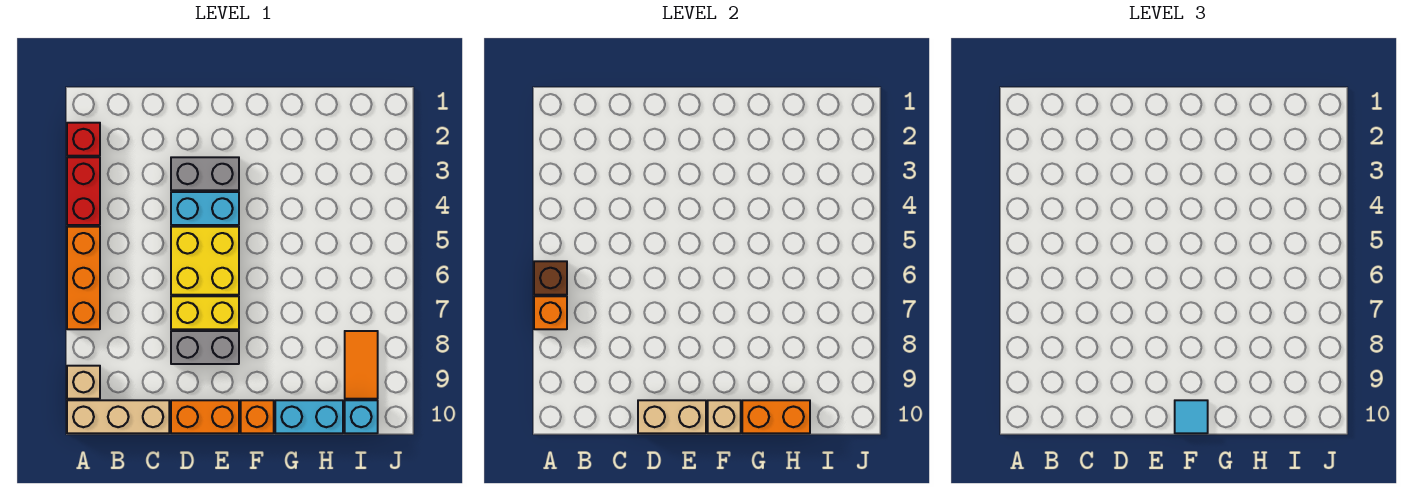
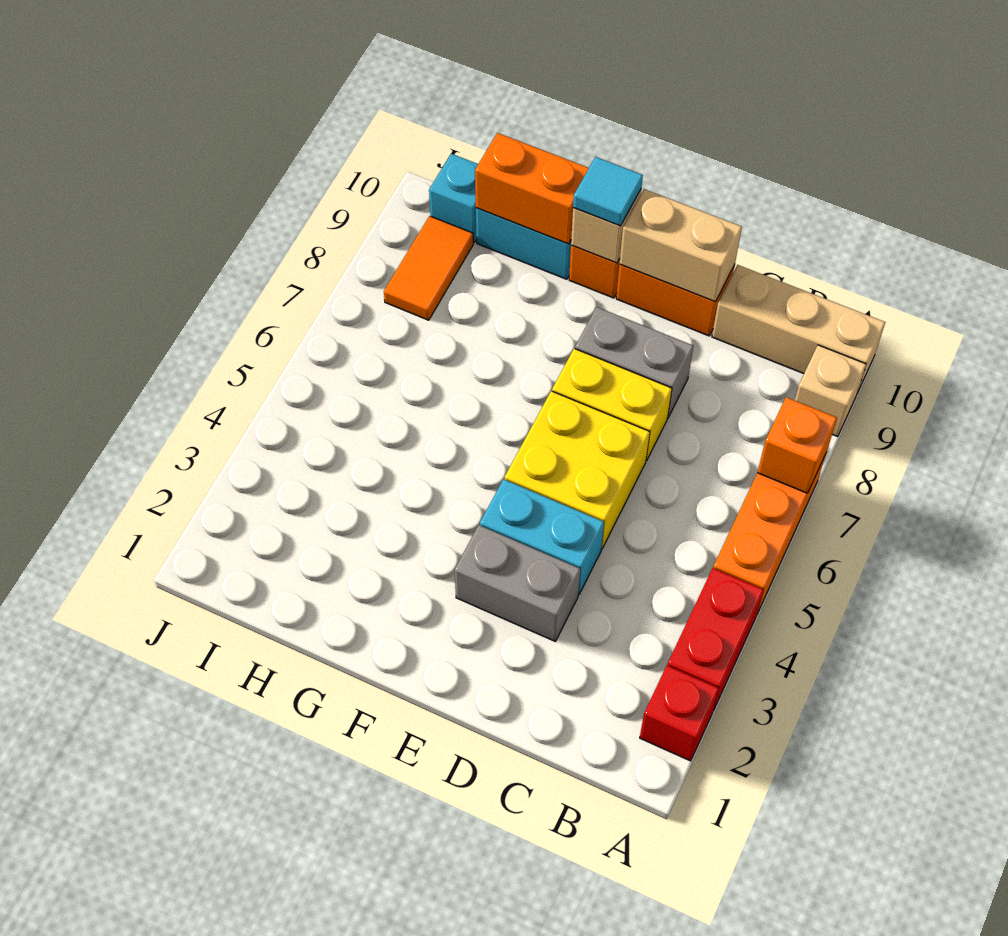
brown brick A6 level 2 -> none

